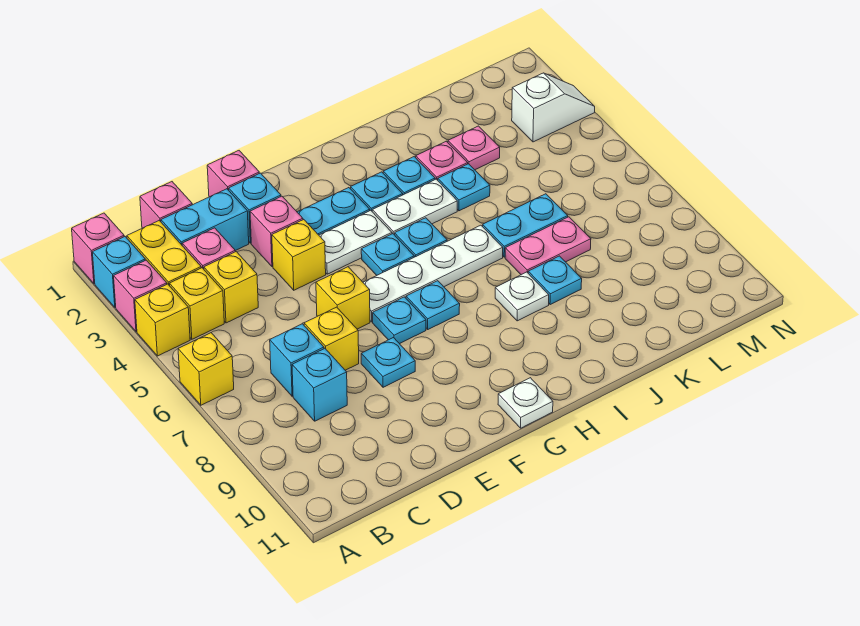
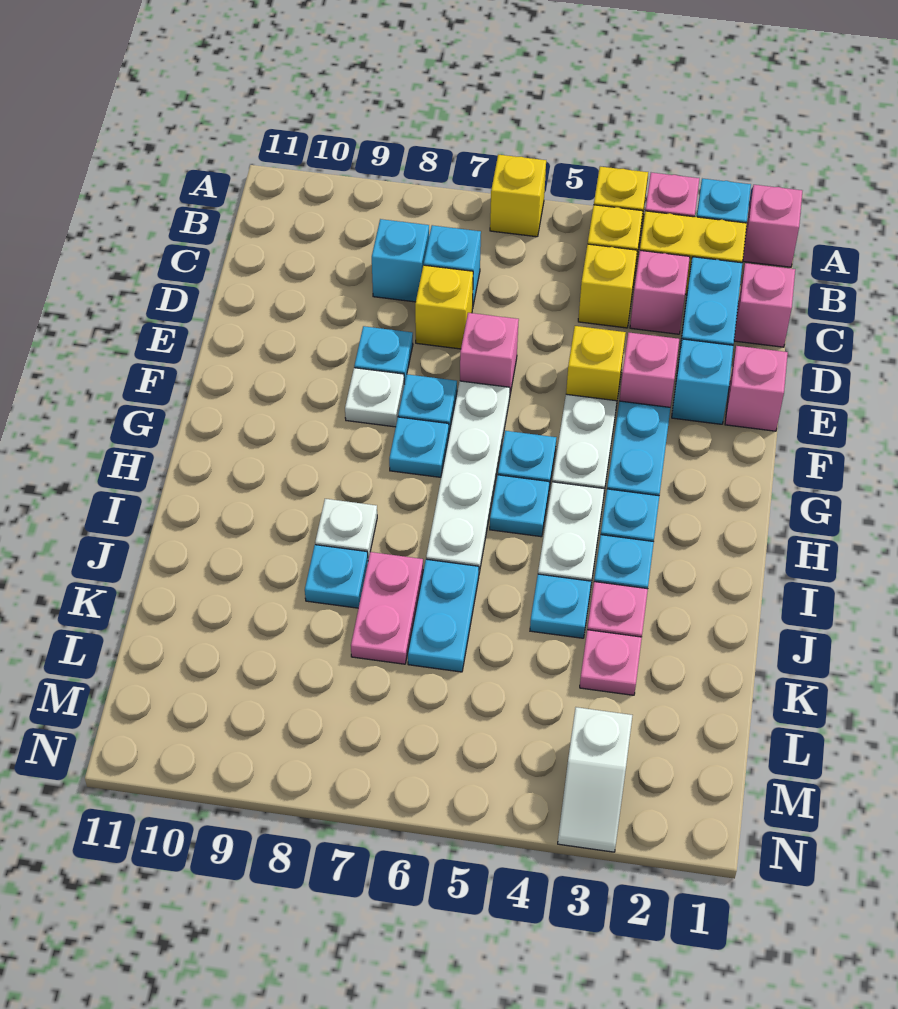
yellow brick E6 level 1 -> pink brick E6 level 1
white plate G11 level 1 -> white plate F8 level 1

